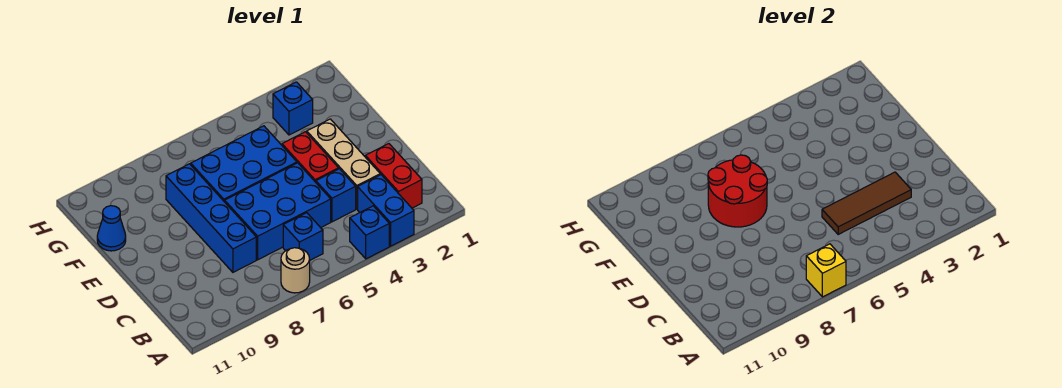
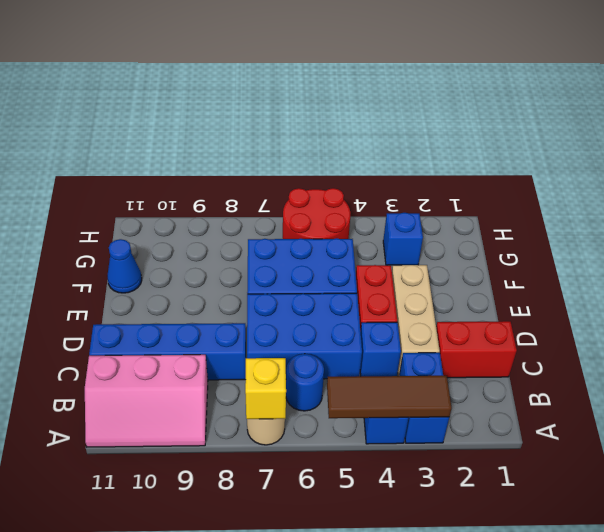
none -> pink slope A9:B11 level 1 top B
red brick B2:C2 level 1 -> red brick C1:C2 level 1
blue brick B6 level 1 -> blue round brick B6 level 1
brown tile C3:C5 level 2 -> brown tile A3:A5 level 2
blue brick C8:F8 level 1 -> blue brick C8:C11 level 1
red round brick E7:F8 level 2 -> red round brick G5:H6 level 1

